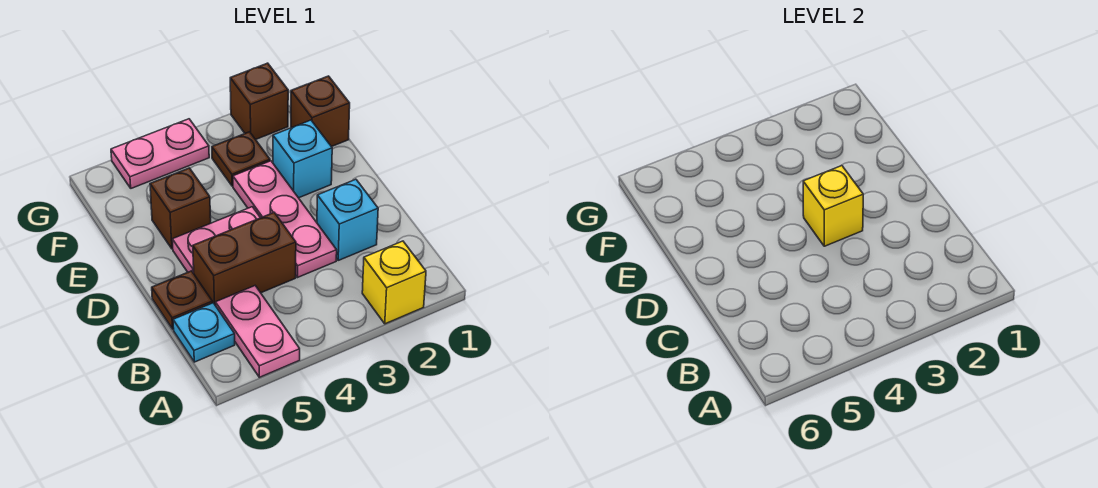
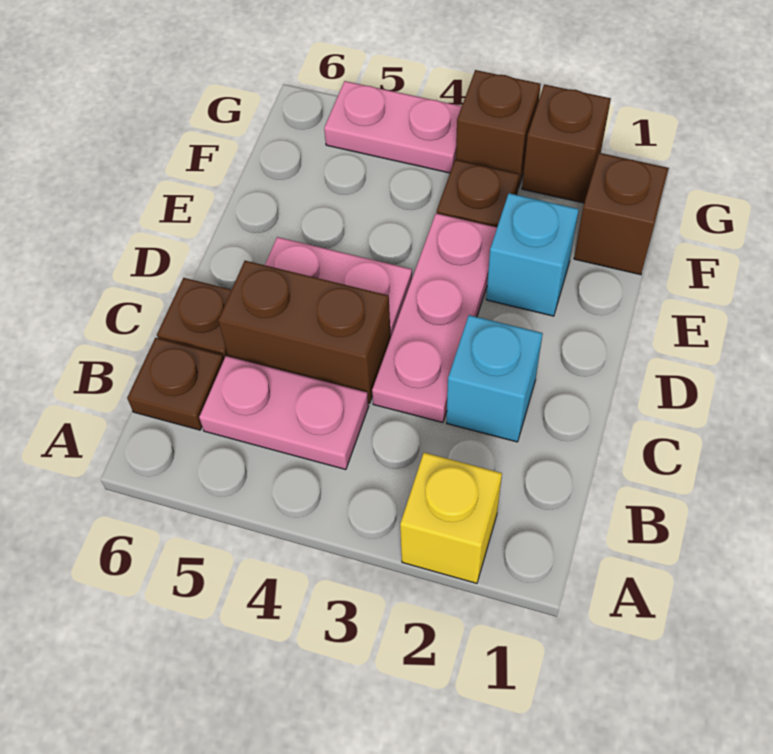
pink plate A5:B5 level 1 -> pink plate B4:B5 level 1
cyan plate B6 level 1 -> brown plate B6 level 1
yellow brick D3 level 2 -> none
brown brick E5 level 1 -> brown brick G3 level 1

